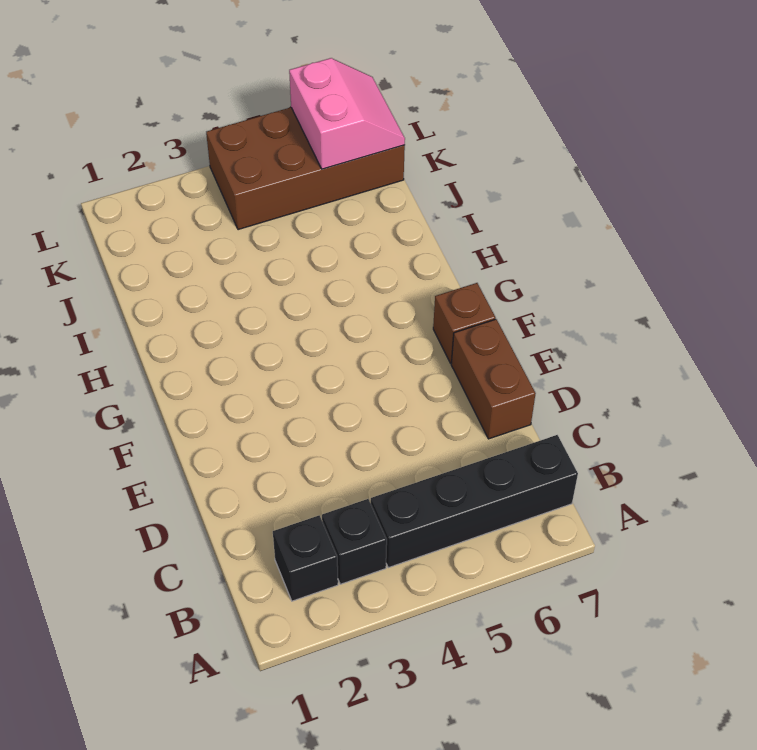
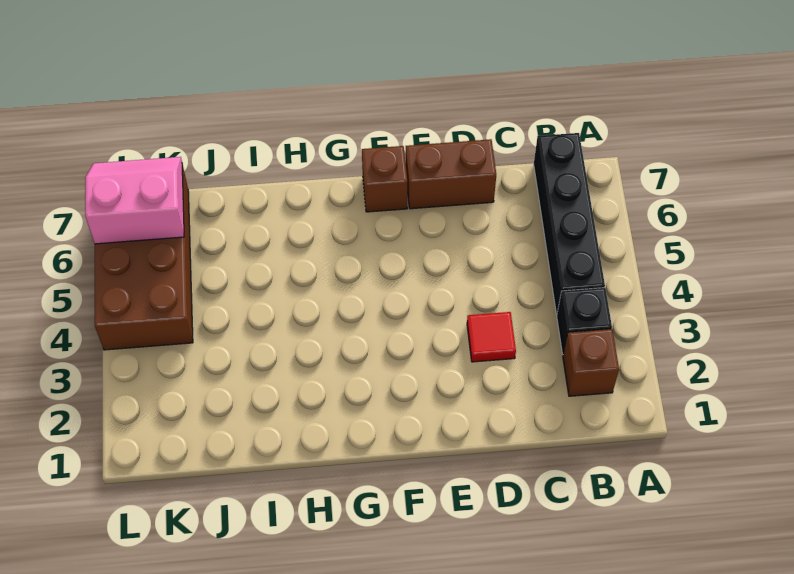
black brick B2 level 1 -> brown brick B2 level 1
none -> red tile D3 level 1

